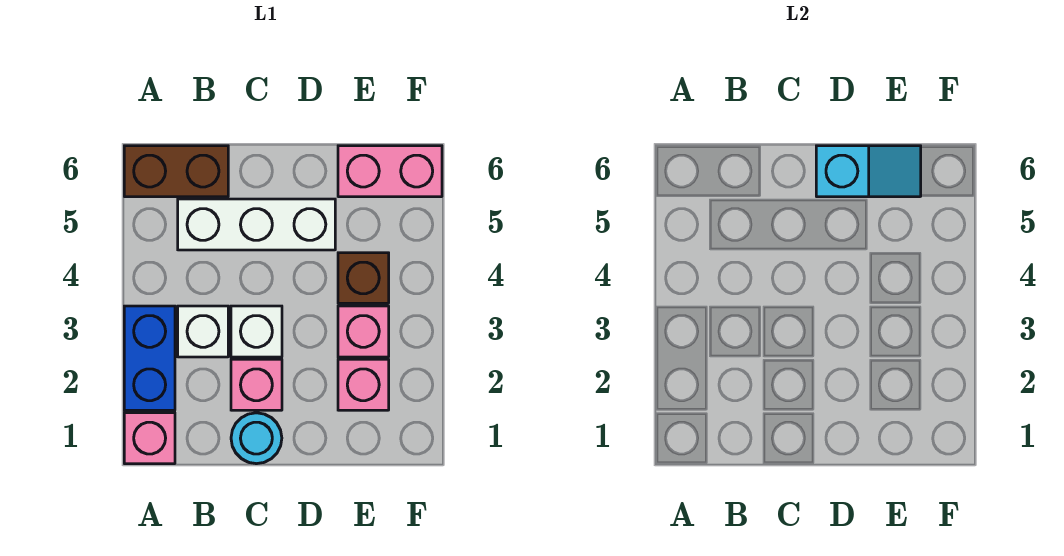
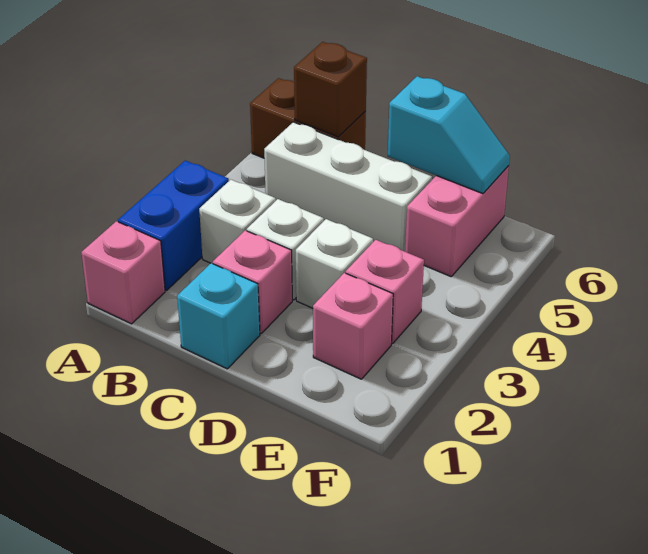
cyan round brick C1 level 1 -> cyan brick C1 level 1
none -> white brick D3 level 1
brown brick E4 level 1 -> brown brick B6 level 2
pink brick E6:F6 level 1 -> pink brick E5:E6 level 1

